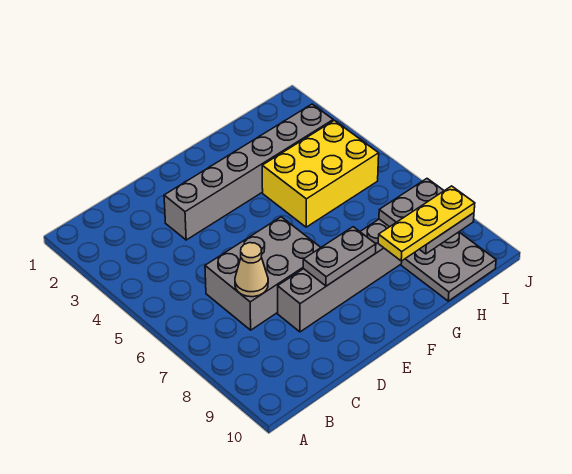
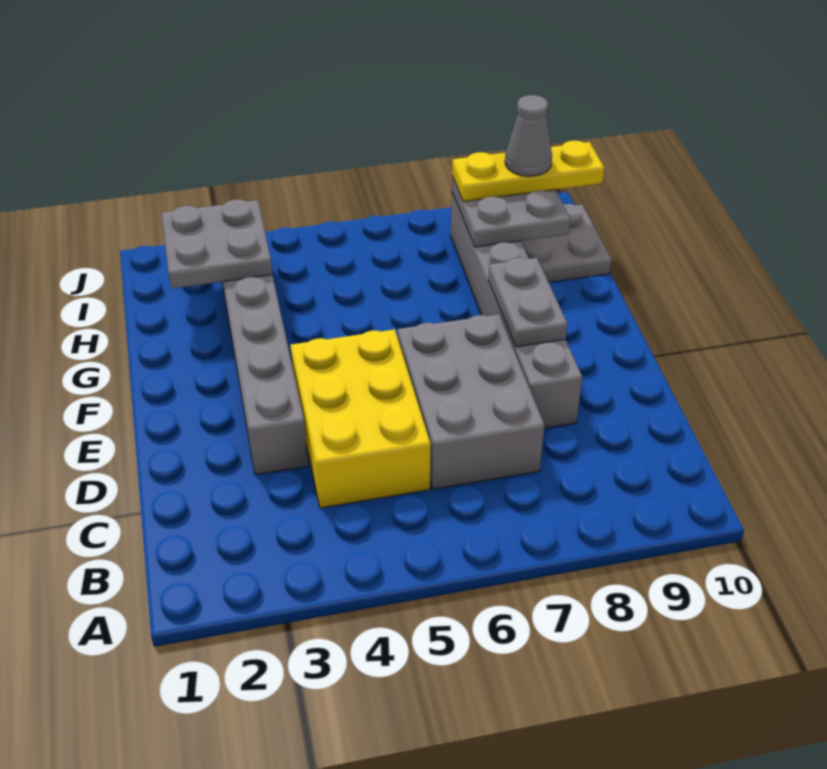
tan cone C7 level 2 -> none
yellow brick G4:I5 level 1 -> yellow brick C4:E5 level 1
yellow plate G9:I9 level 3 -> yellow plate I8:I10 level 3
none -> grey plate H2:I3 level 2
none -> grey cone I9 level 4

